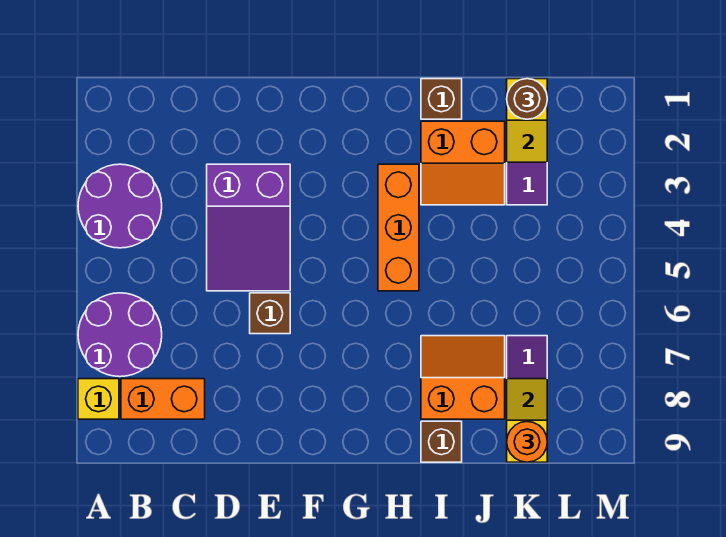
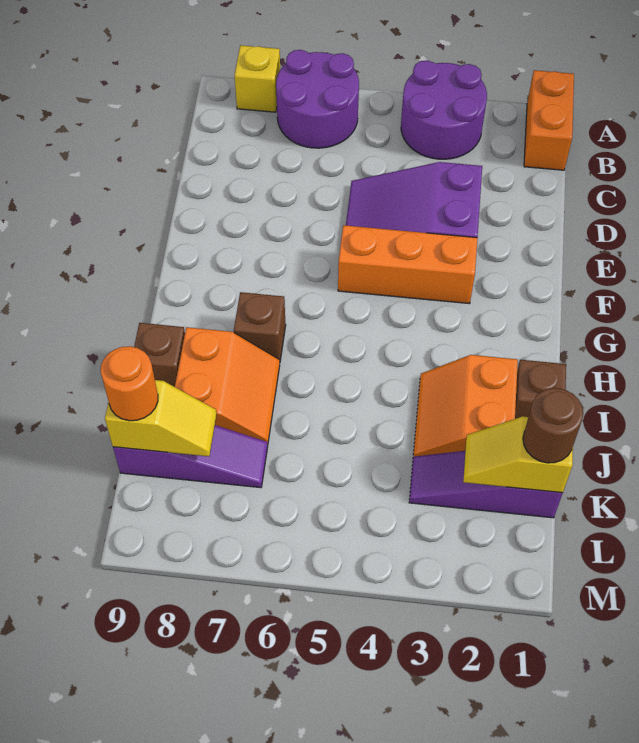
orange brick B8:C8 level 1 -> orange brick A1:B1 level 1
brown brick E6 level 1 -> brown brick H7 level 1
orange brick H3:H5 level 1 -> orange brick F3:F5 level 1

